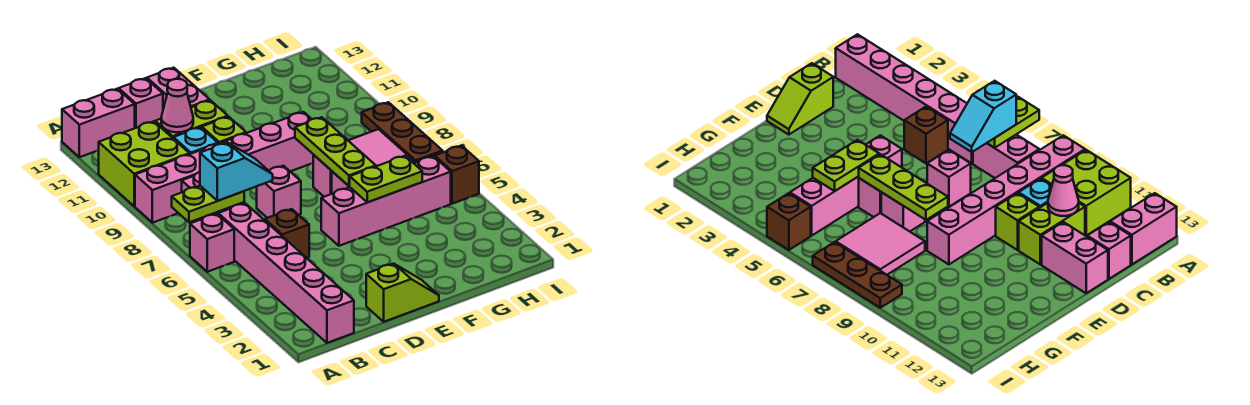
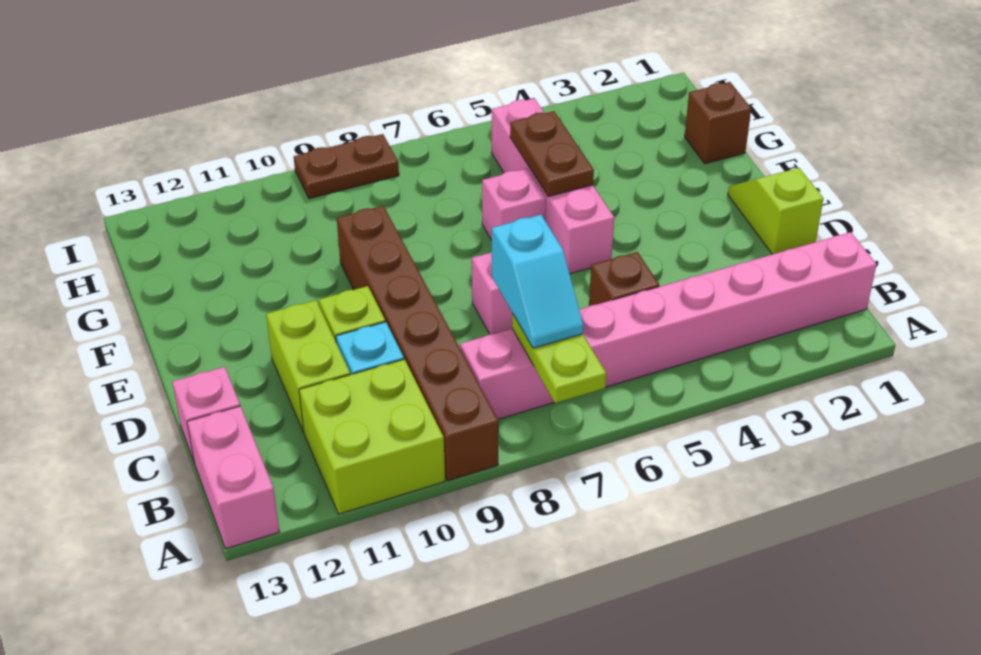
pink brick A6 level 1 -> none
pink brick A9:F9 level 1 -> brown brick A9:F9 level 1
cyan slope B7:C7 level 3 top B -> cyan slope B7:C7 level 3 top C
pink cone C11 level 2 -> none
pink brick D12:D13 level 1 -> none
lime plate F5:G5 level 2 -> brown plate F5:G5 level 2
lime plate F6:F8 level 2 -> none
pink brick F7 level 1 -> none
pink tile G7:H8 level 1 -> none
brown brick I5 level 1 -> brown brick G1 level 1
brown plate I7:I9 level 1 -> brown plate I8:I9 level 1

